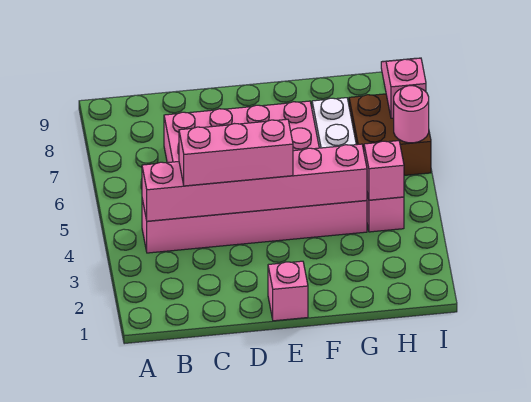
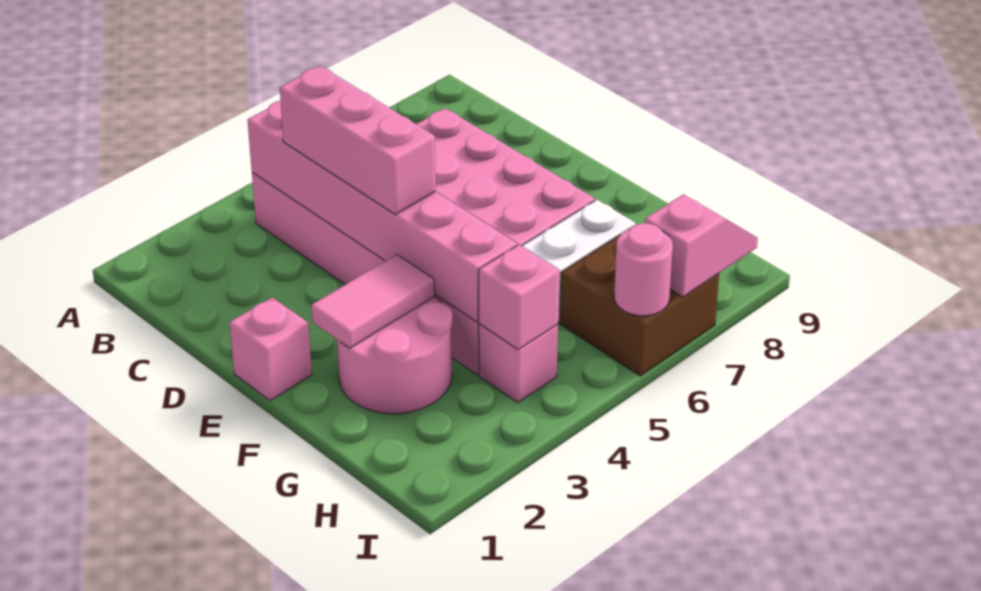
none -> pink round brick F2:G3 level 1
none -> pink tile F2:F3 level 2

